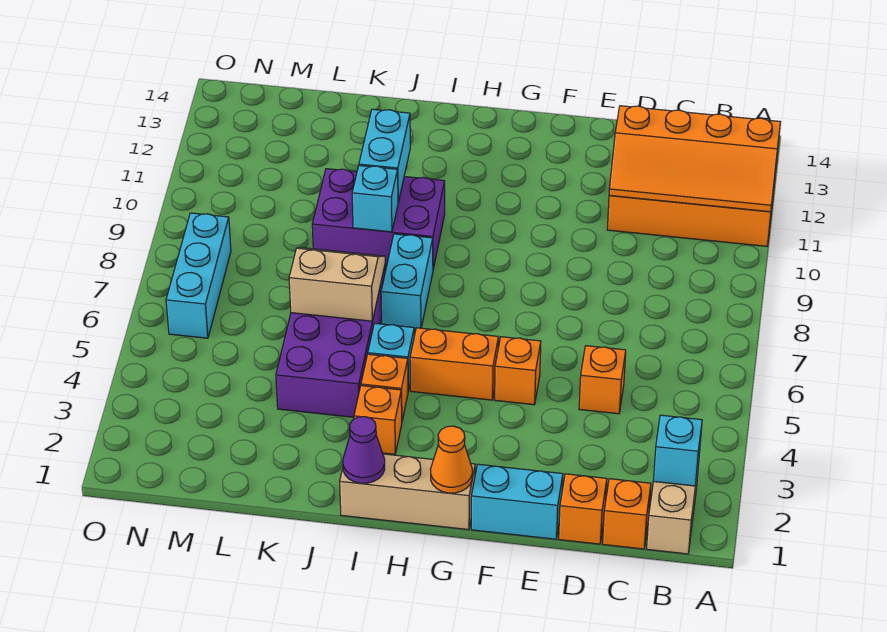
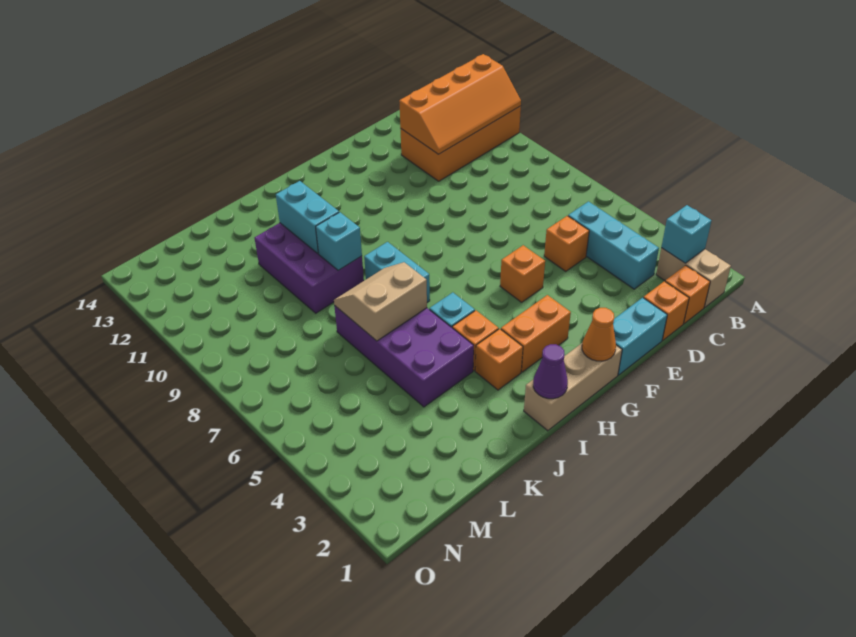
orange brick G5:H5 level 1 -> orange brick G3:H3 level 1
purple brick I9:K10 level 1 -> purple brick J9:K11 level 1
cyan brick N6:N8 level 1 -> cyan brick C3:C5 level 1

